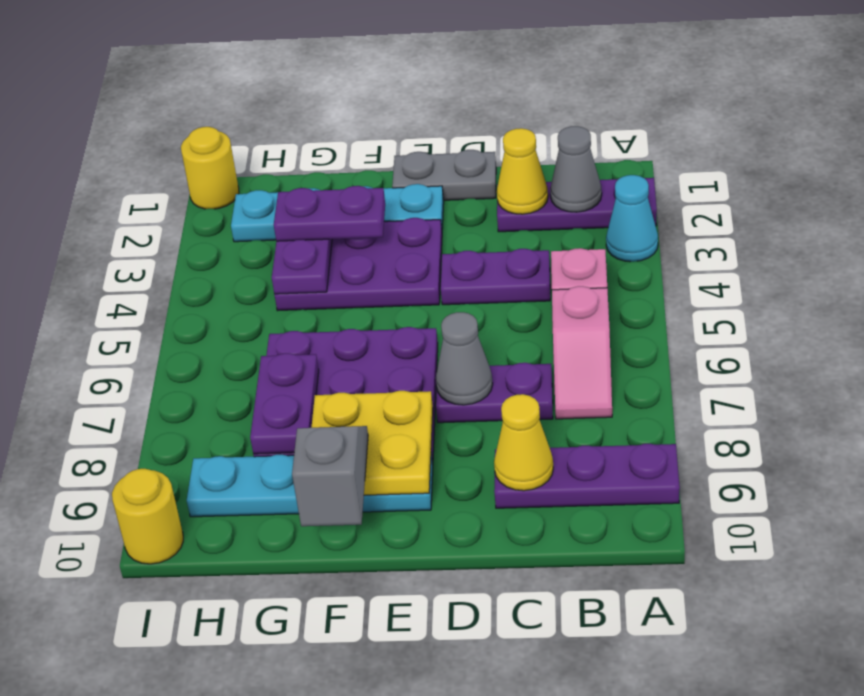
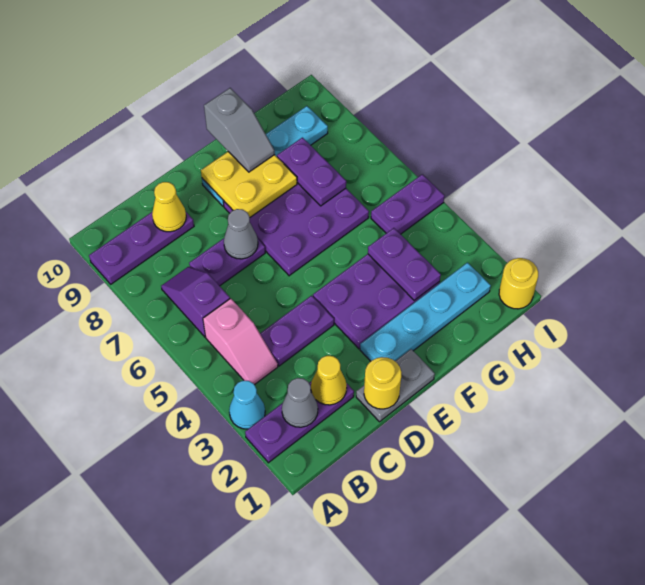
pink slope B6:B7 level 1 top 6 -> purple slope B6:B7 level 1 top 6
purple plate F3:G3 level 3 -> purple plate H5:I5 level 1
yellow round brick I10 level 1 -> yellow round brick D1 level 2

